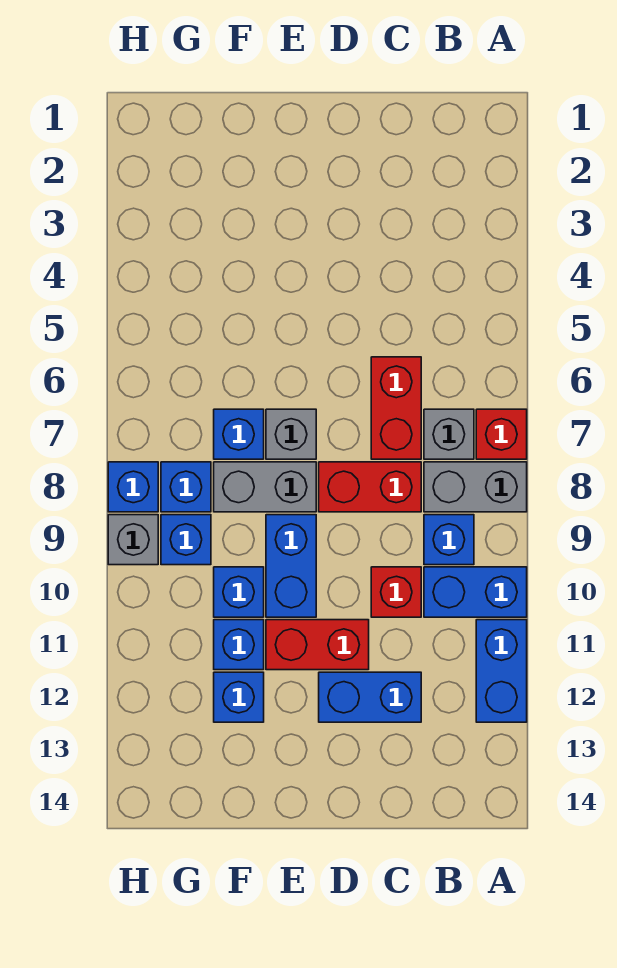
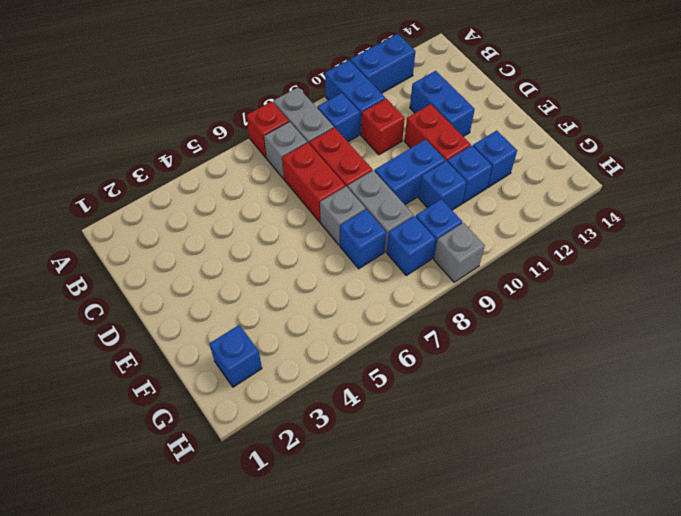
red brick C6:C7 level 1 -> red brick C7:D7 level 1
blue brick H8 level 1 -> blue brick G2 level 1

